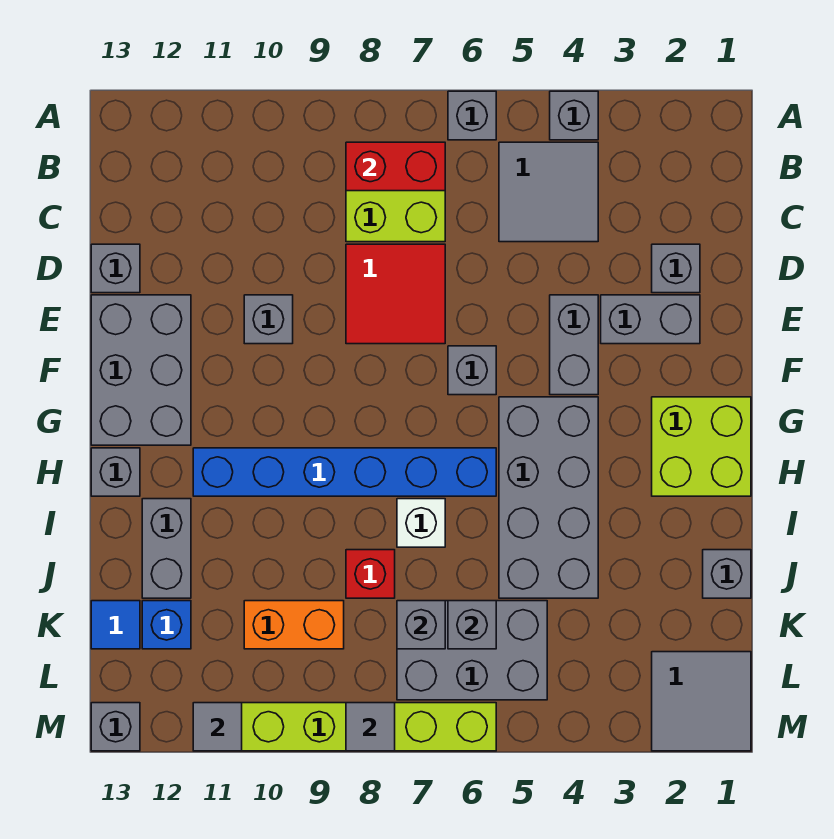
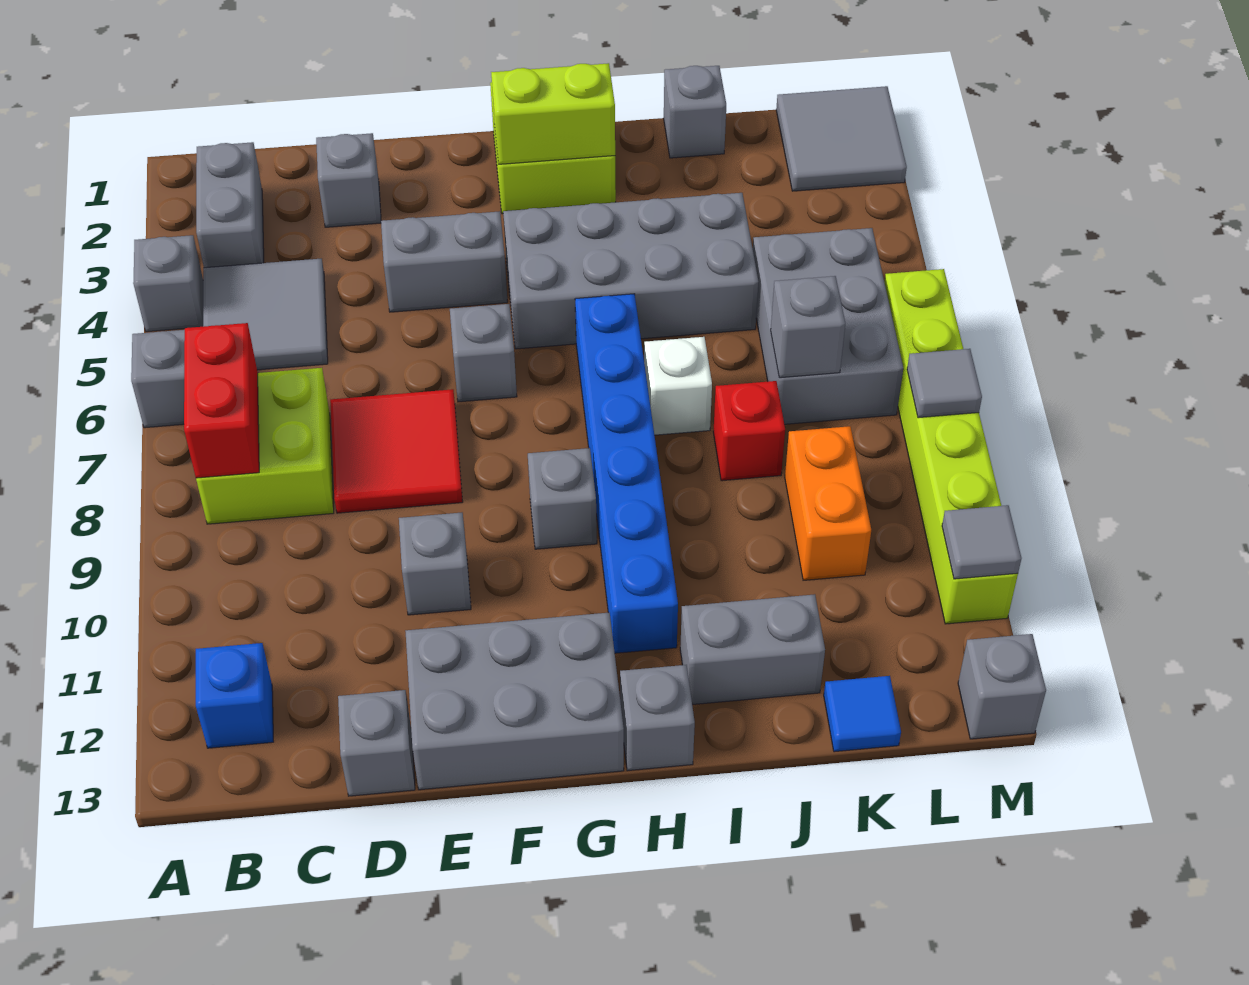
grey brick E2:E3 level 1 -> grey brick B2:B3 level 1
none -> lime brick G2:H2 level 2
grey brick K6 level 2 -> grey brick G9 level 1
blue brick K12 level 1 -> blue brick B12 level 1

